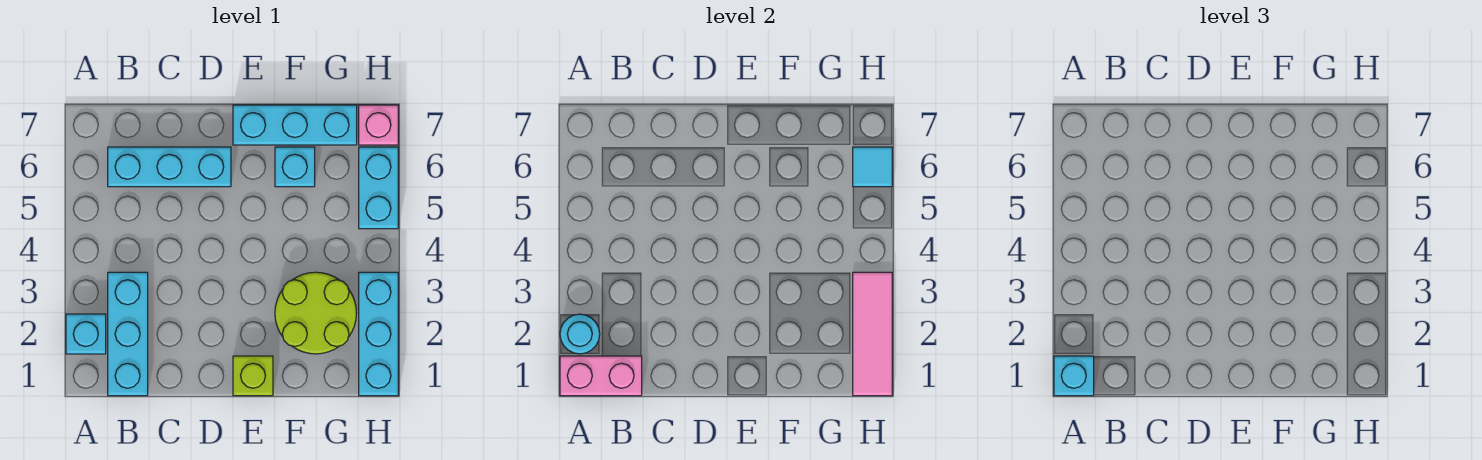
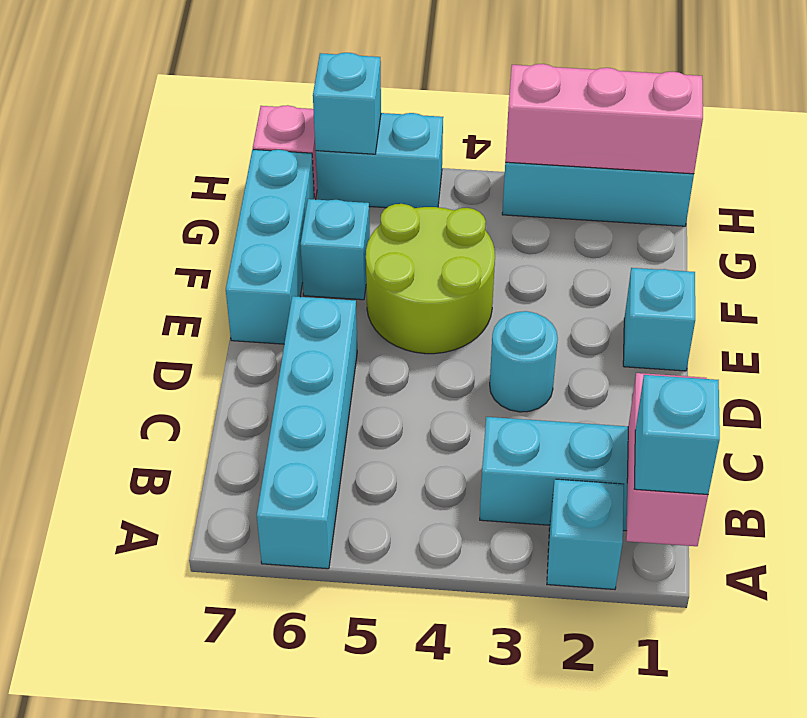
cyan round brick A2 level 2 -> cyan round brick D3 level 1
cyan brick B6:D6 level 1 -> cyan brick A6:D6 level 1
lime brick E1 level 1 -> cyan brick E1 level 1
lime round brick F2:G3 level 1 -> lime round brick E4:F5 level 1
pink tile H1:H3 level 2 -> pink brick H1:H3 level 2
cyan tile H6 level 2 -> cyan brick H6 level 2

